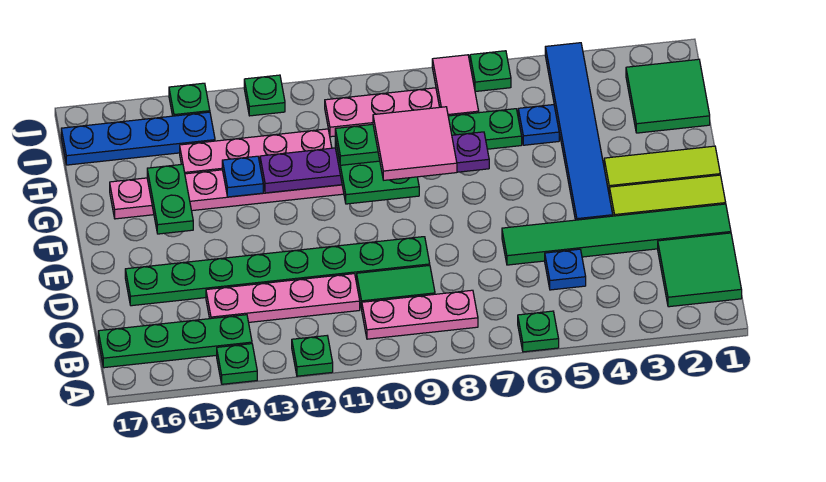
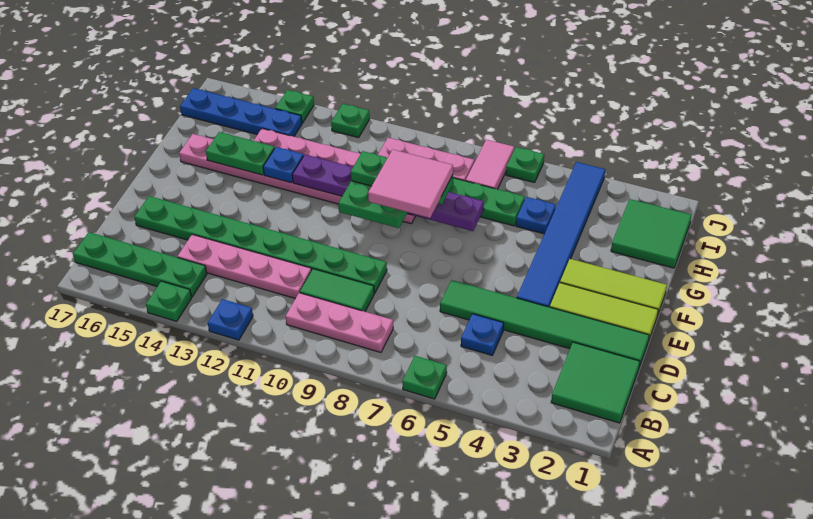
green plate A12 level 1 -> blue plate A12 level 1
green plate F15:G15 level 2 -> green plate G14:G15 level 2

